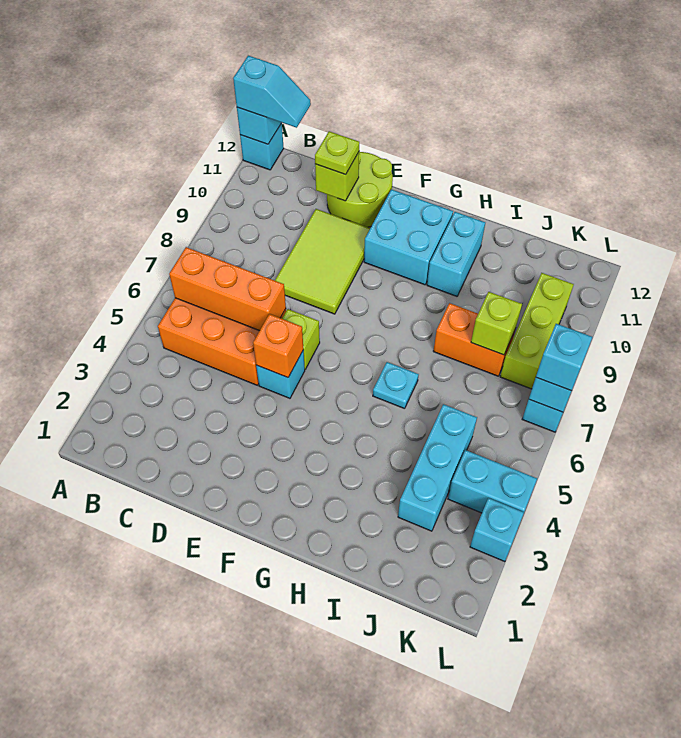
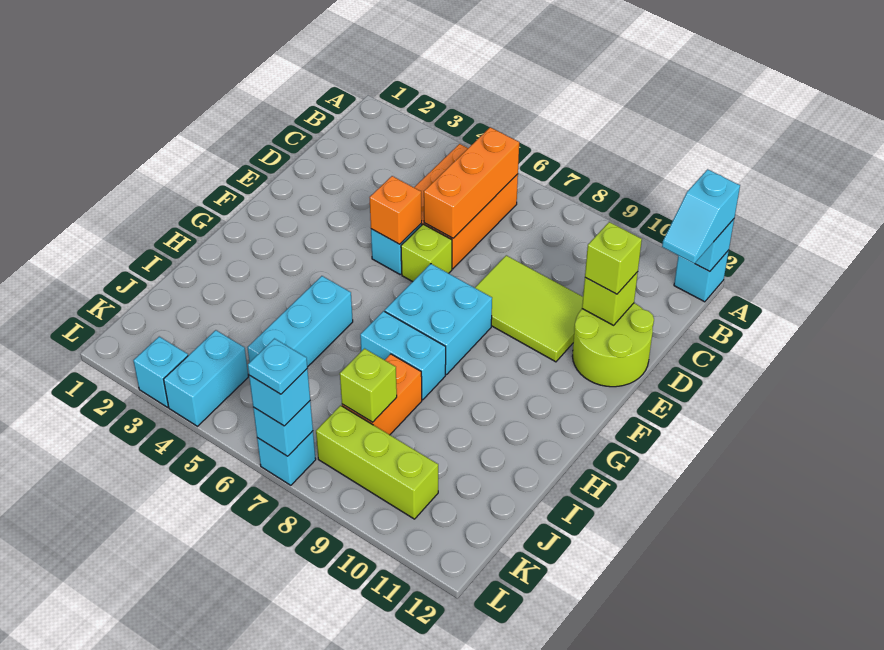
lime plate D11 level 3 -> lime brick D11 level 3
cyan brick F10:G11 level 1 -> cyan brick F7:G8 level 1
cyan plate H6 level 1 -> cyan plate L7 level 4
cyan brick H10:H11 level 1 -> cyan brick H7:H8 level 1
cyan brick J3:J5 level 1 -> cyan brick H5:J5 level 1

